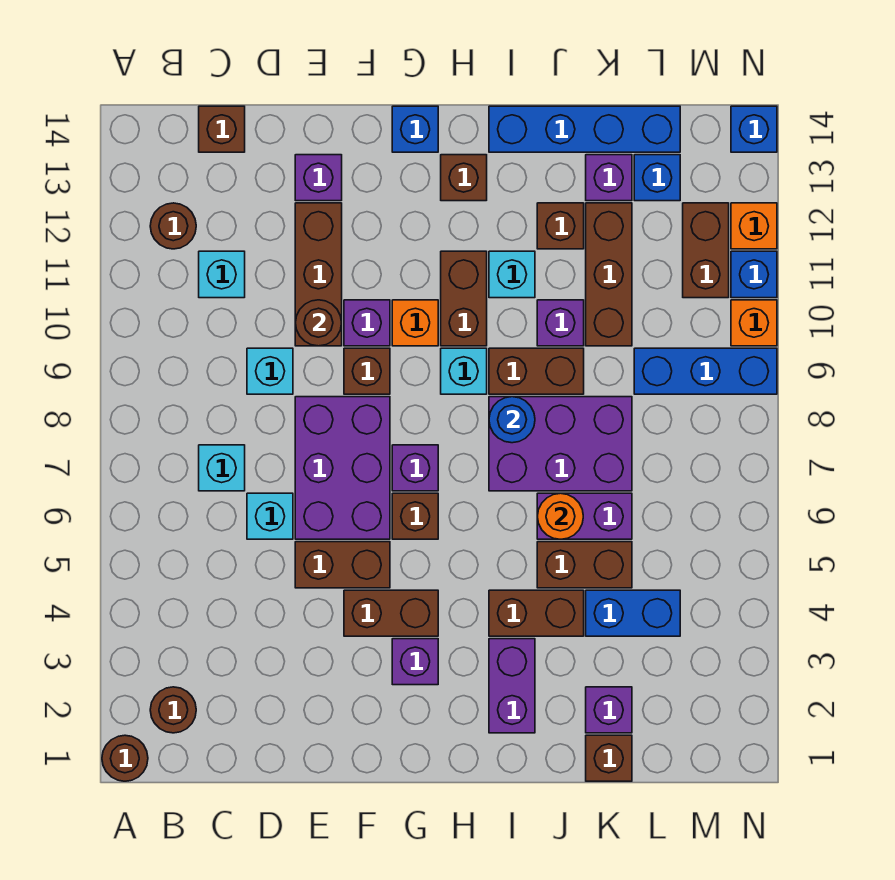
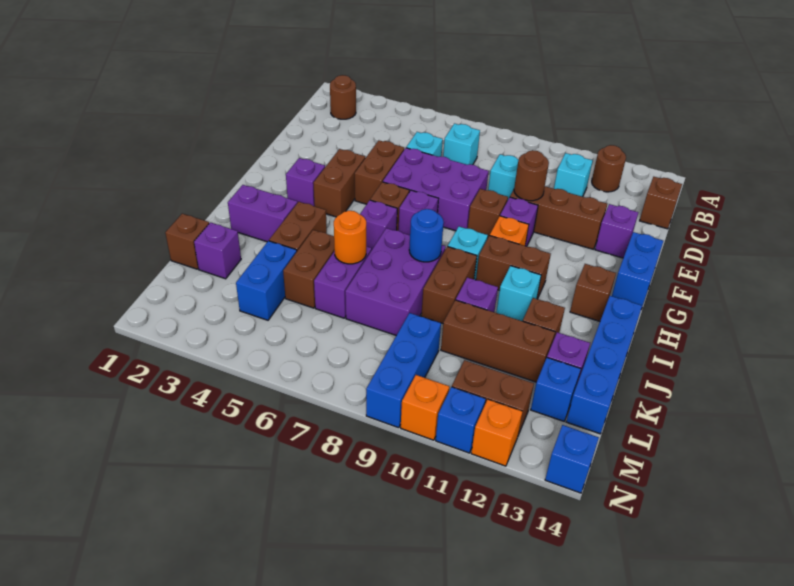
brown round brick A1 level 1 -> none
blue brick G14 level 1 -> blue brick F14:G14 level 1
none -> purple brick H6 level 1

